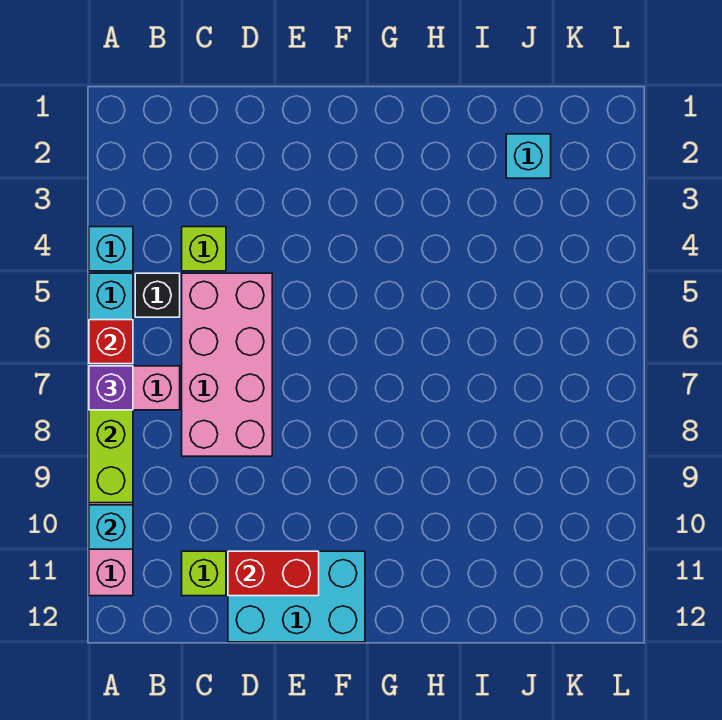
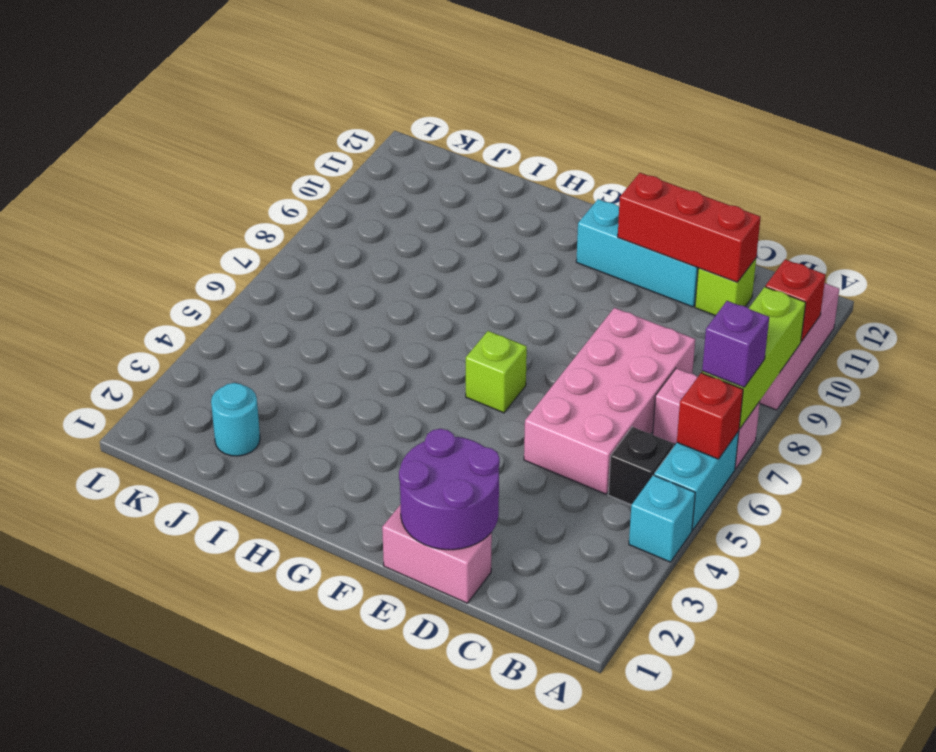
cyan brick A10 level 2 -> red brick A10 level 2
lime brick C4 level 1 -> lime brick F6 level 1
none -> pink brick D1:E1 level 1
none -> purple round brick D1:E2 level 2
cyan brick D11:F12 level 1 -> cyan brick D11:F11 level 1
red brick D11:E11 level 2 -> red brick C11:E11 level 2
cyan brick J2 level 1 -> cyan round brick J2 level 1

